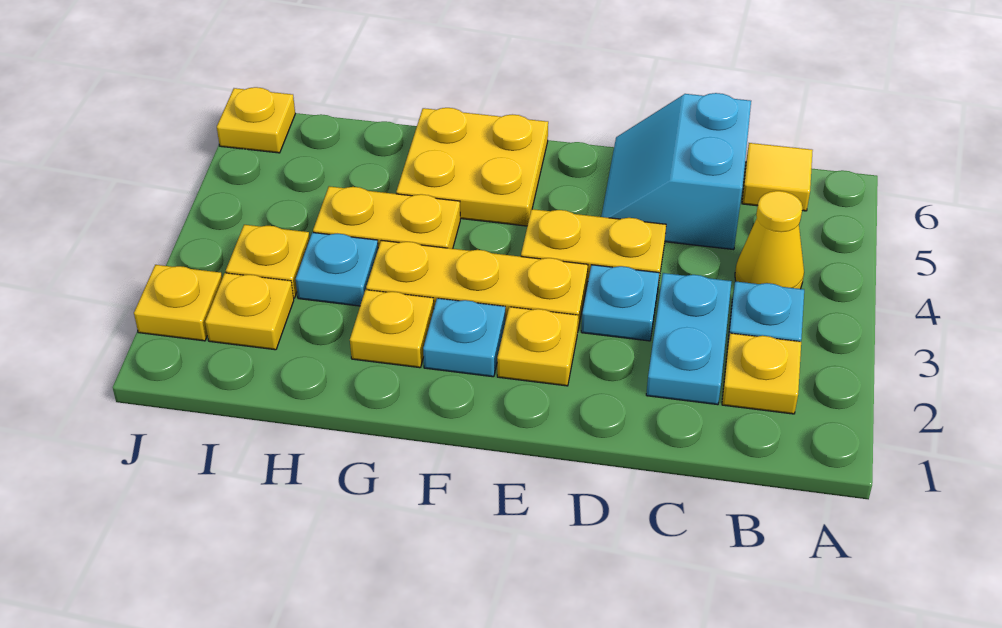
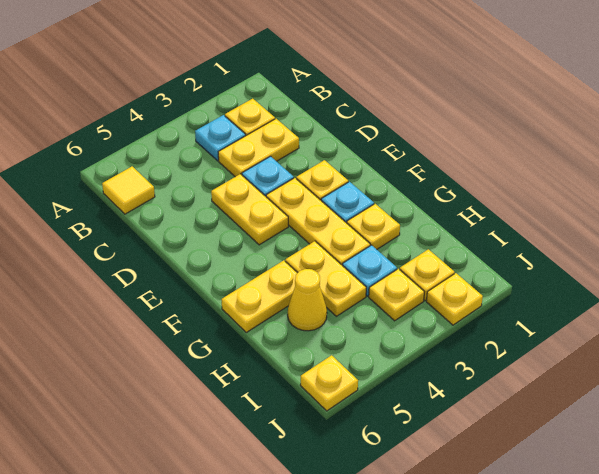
yellow cone B4 level 1 -> yellow cone H5 level 1
cyan plate C2:C3 level 1 -> yellow plate C2:C3 level 1
cyan slope C5:D6 level 1 top C -> none
yellow plate F5:G6 level 1 -> yellow plate G5:G6 level 1

